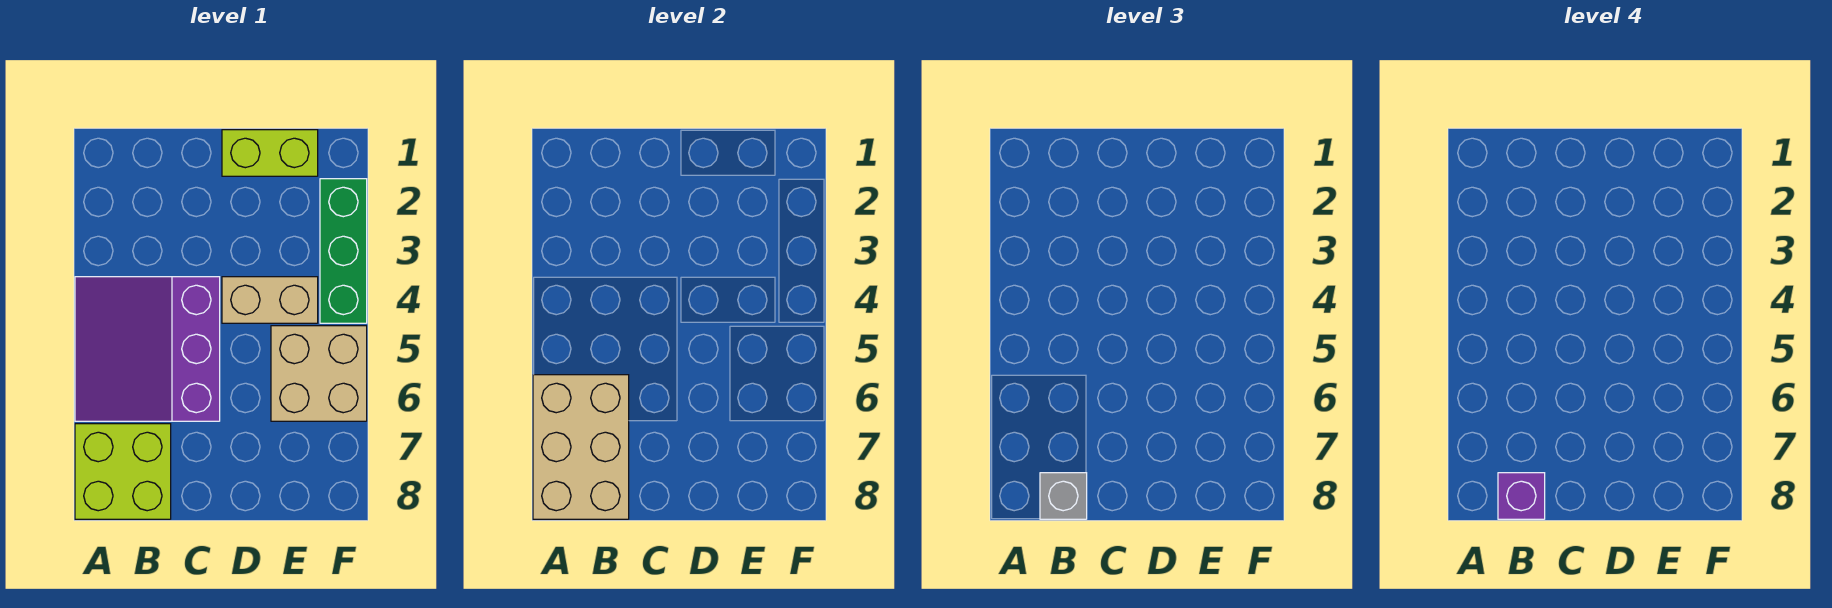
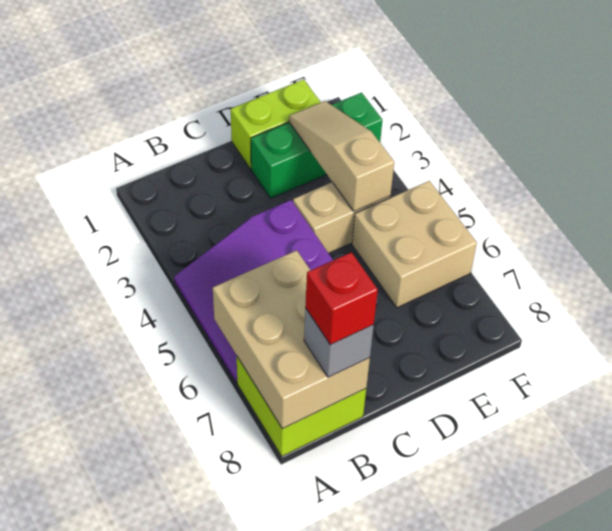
purple brick B8 level 4 -> red brick B8 level 4
none -> tan slope E2:E4 level 2 top 4
green brick F2:F4 level 1 -> green brick D2:F2 level 1

